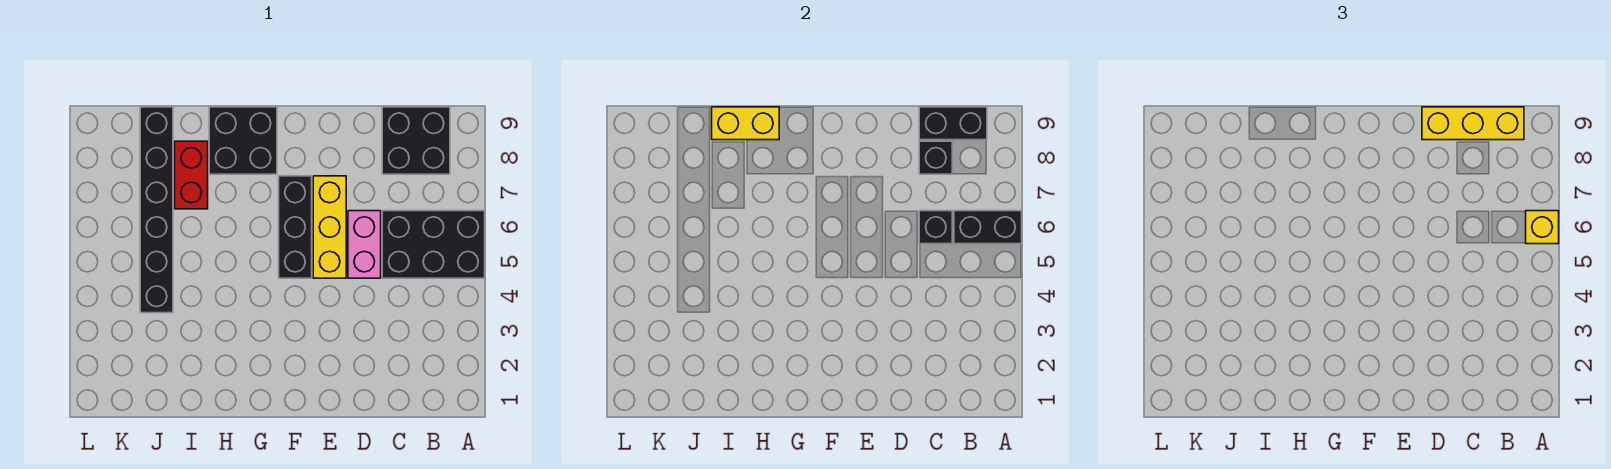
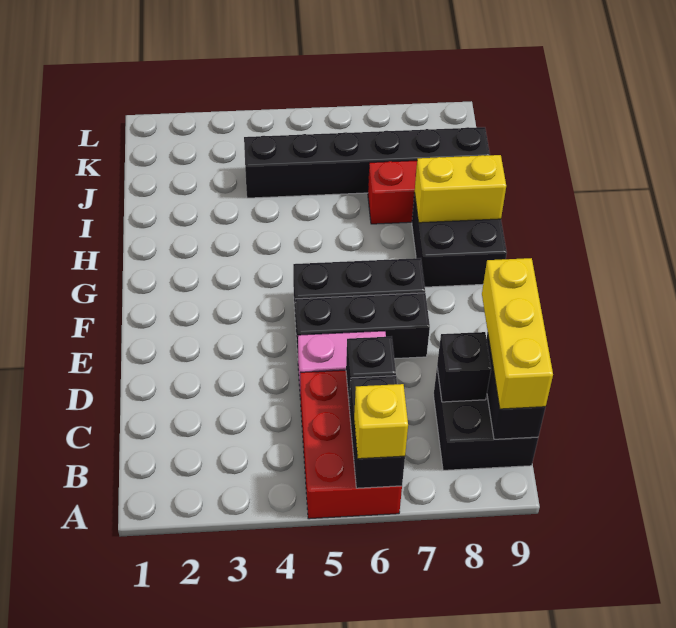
black brick A5:C6 level 1 -> red brick A5:C6 level 1
yellow brick E5:E7 level 1 -> black brick E5:E7 level 1
yellow brick H9:I9 level 2 -> yellow brick H8:H9 level 2

